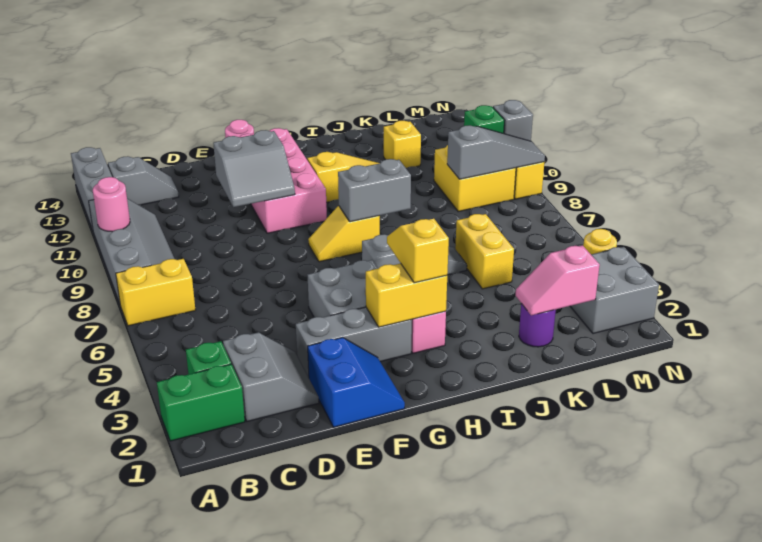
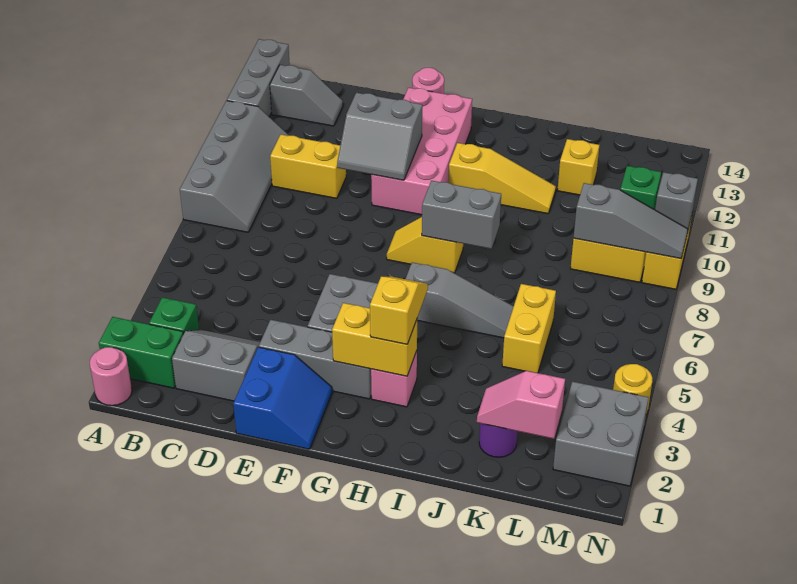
yellow brick A7:B7 level 1 -> yellow brick C10:D10 level 1
pink round brick A10 level 2 -> pink round brick A1 level 1
grey slope C2:D3 level 1 top C -> grey slope C2:D3 level 1 top 2

